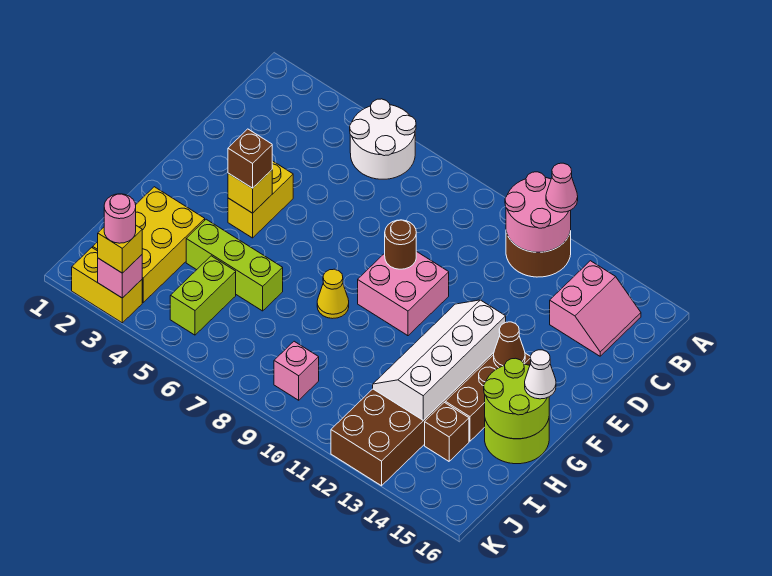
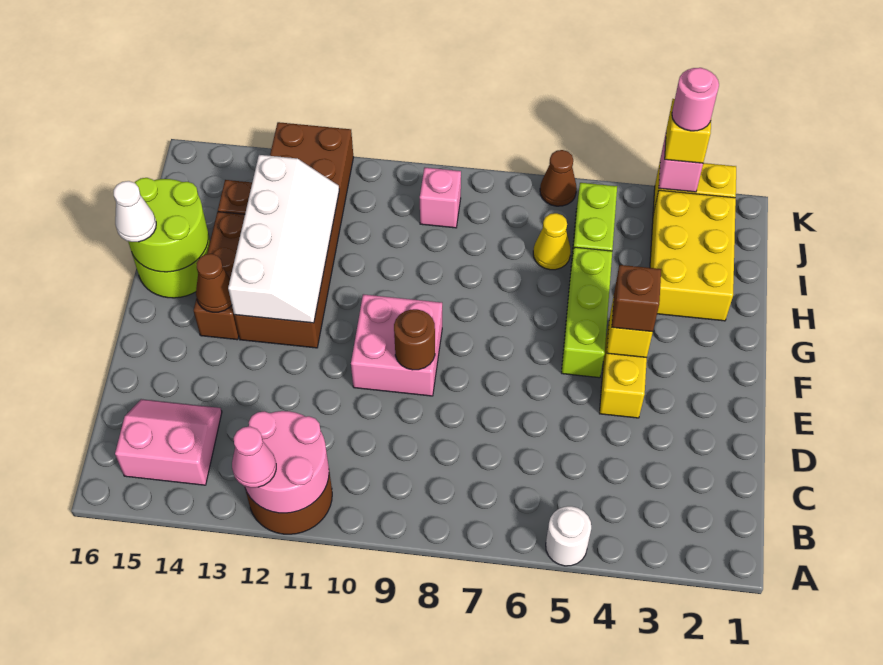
white round brick A5:B6 level 1 -> white round brick A5 level 1
pink slope B14:C15 level 1 top 14 -> pink slope B14:C15 level 1 top B
yellow cone G8 level 1 -> yellow cone I6 level 1
lime brick H4:H6 level 1 -> lime brick F5:H5 level 1
none -> brown cone K6 level 1

